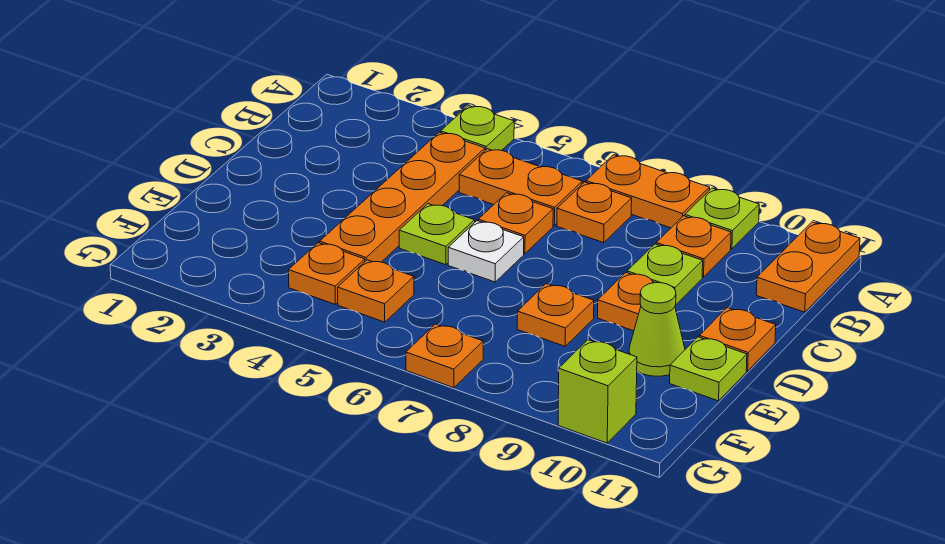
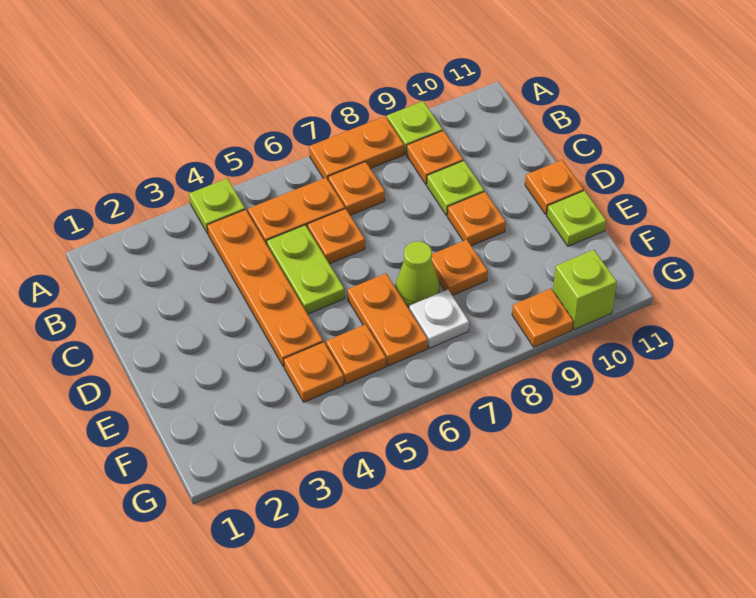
orange plate A11:B11 level 1 -> orange plate E6:F6 level 1
lime plate D5 level 1 -> lime plate C5:D5 level 1
white plate D6 level 1 -> white plate F7 level 1
lime cone E10 level 1 -> lime cone E7 level 1
orange plate G7 level 1 -> orange plate G9 level 1

